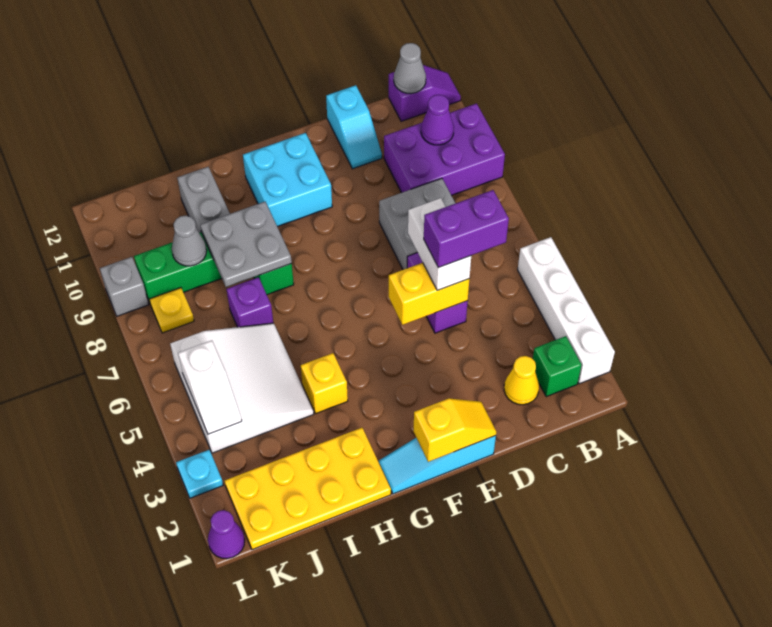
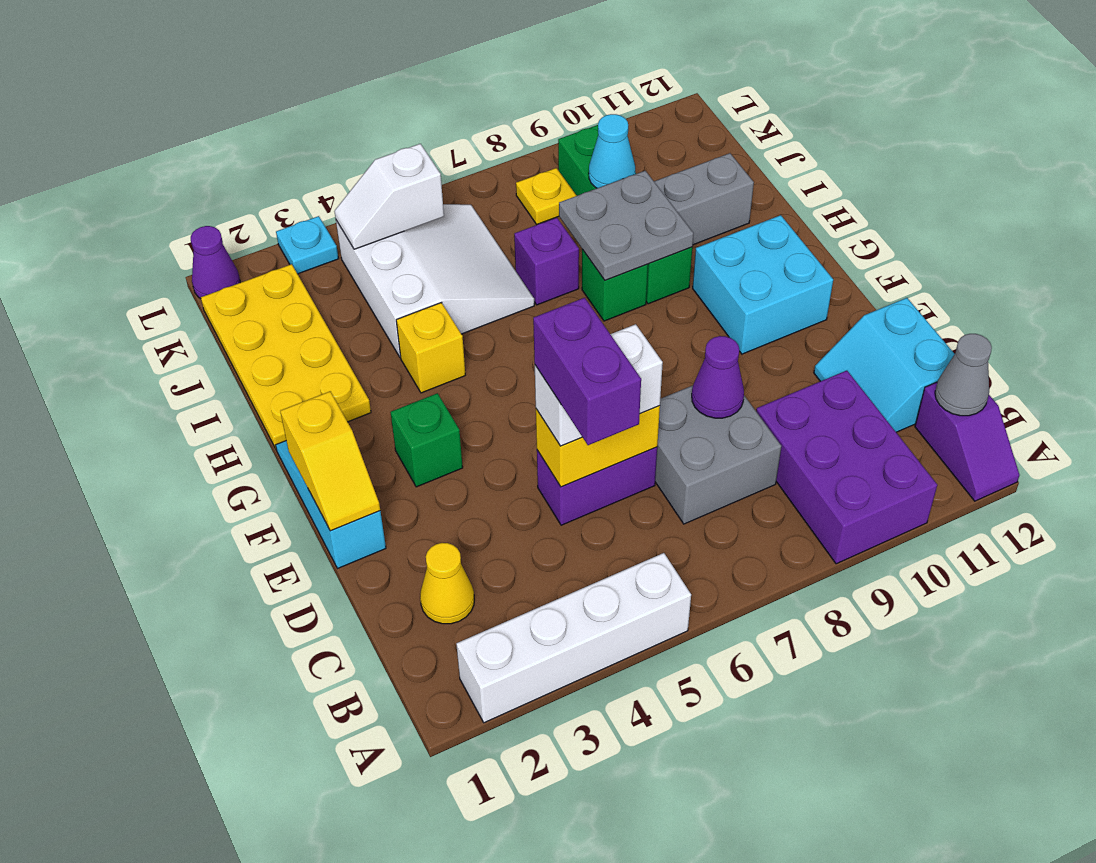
green brick B2 level 1 -> green brick F3 level 1
purple cone B10 level 2 -> purple cone D8 level 2
yellow brick D5:E5 level 2 -> yellow brick D5:D6 level 2
cyan slope D11:D12 level 1 top 12 -> cyan slope C11:D12 level 1 top 12
white slope I4:K6 level 1 top K -> white slope I4:K6 level 1 top 4
grey cone J9 level 2 -> cyan cone J9 level 2
grey brick L9 level 1 -> none

